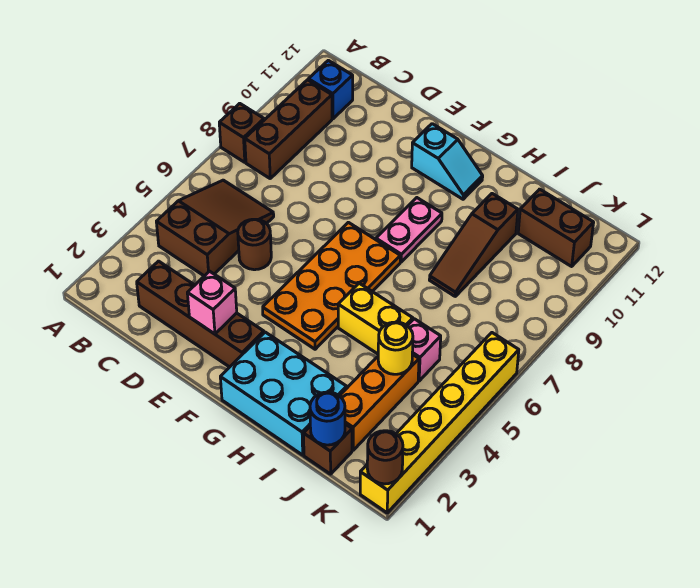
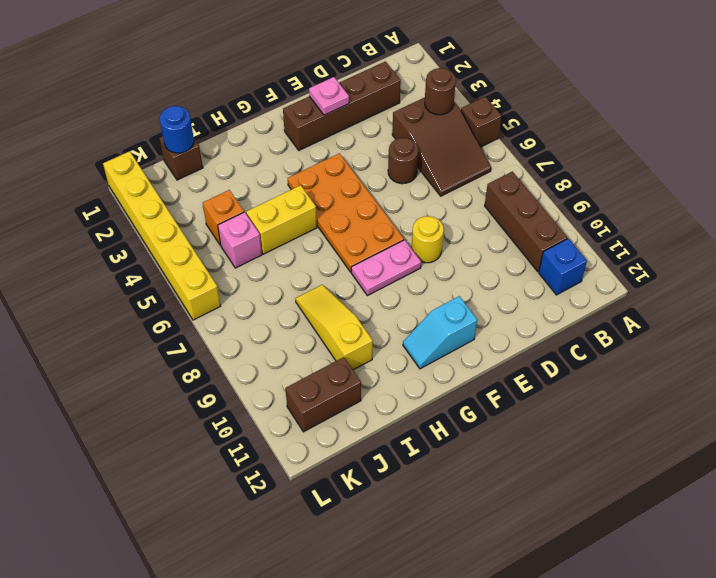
brown brick A8 level 1 -> brown brick A5 level 1
pink brick E2 level 2 -> pink plate E2 level 2
cyan brick G1:I2 level 1 -> none
pink plate G8:G9 level 1 -> pink plate F8:G8 level 1
brown slope I8:I10 level 1 top 10 -> yellow slope I8:I10 level 1 top 10
orange brick J2:J4 level 1 -> orange brick J4 level 1
yellow round brick J4 level 2 -> yellow round brick E8 level 1
brown round brick L1 level 2 -> brown round brick B4 level 2

